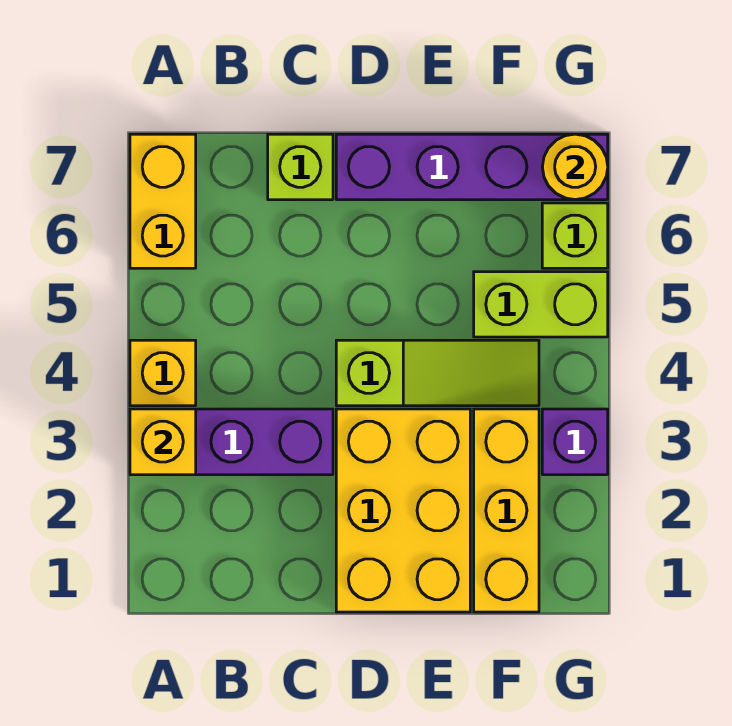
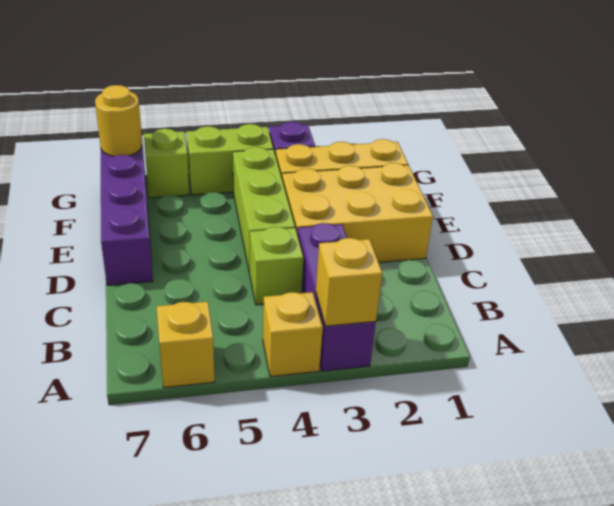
yellow brick A6:A7 level 1 -> yellow brick A6 level 1
lime brick C7 level 1 -> lime brick C4 level 1
lime slope D4:F4 level 1 top D -> lime brick D4:F4 level 1
lime brick F5:G5 level 1 -> lime brick G4:G5 level 1

